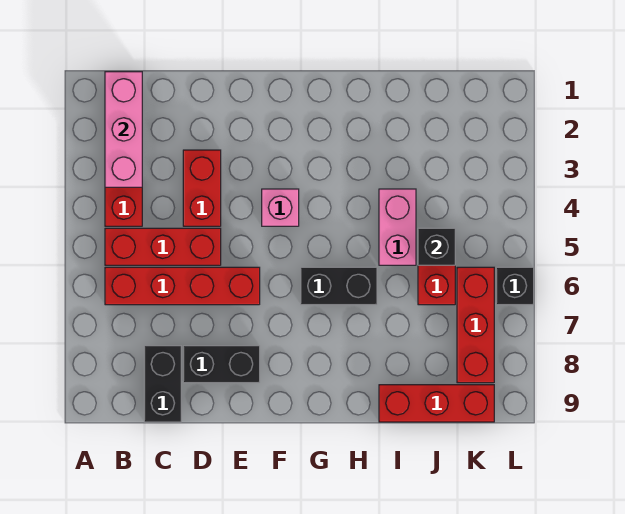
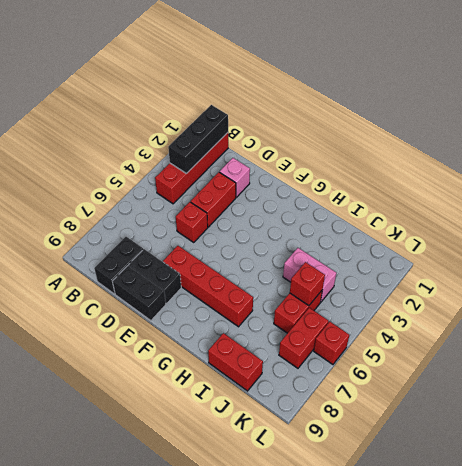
pink brick B1:B3 level 2 -> black brick B1:B3 level 2
red brick B5:D5 level 1 -> red brick D5 level 1
red brick B6:E6 level 1 -> red brick E7:H7 level 1
pink brick F4 level 1 -> pink brick D2 level 1
black brick G6:H6 level 1 -> black brick D9:E9 level 1
pink brick I4:I5 level 1 -> pink brick I4:J4 level 1
red brick I9:K9 level 1 -> red brick I9:J9 level 1
black brick J5 level 2 -> red brick J5 level 2
red brick K6:K8 level 1 -> red brick K6:K7 level 1
black brick L6 level 1 -> red brick L6 level 1

